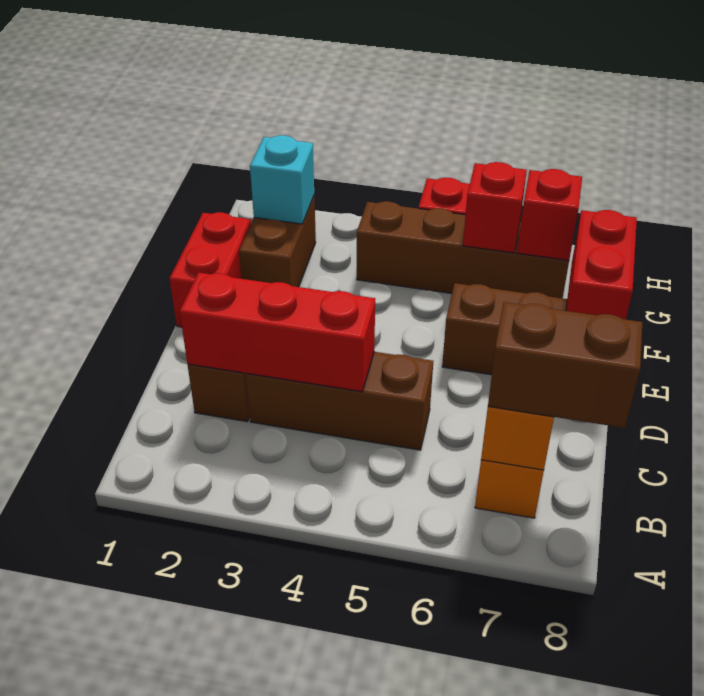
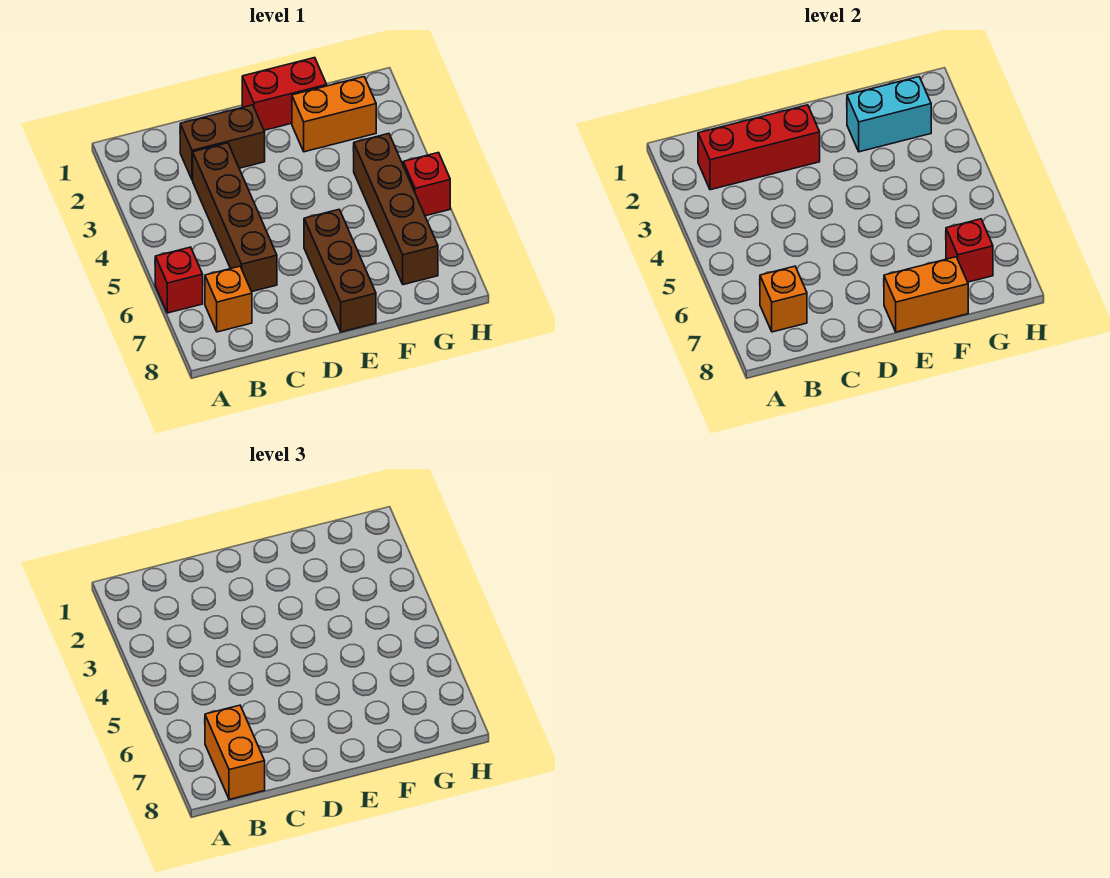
brown brick B7:B8 level 3 -> orange brick B7:B8 level 3
red brick C2:C4 level 2 -> red brick B2:D2 level 2
brown brick C3:C5 level 1 -> brown brick C3:C6 level 1
red brick E8:F8 level 2 -> orange brick E8:F8 level 2
brown brick F2:G2 level 1 -> orange brick F2:G2 level 1
cyan brick G2 level 2 -> cyan brick F2:G2 level 2
red brick G6 level 2 -> red brick A6 level 1

